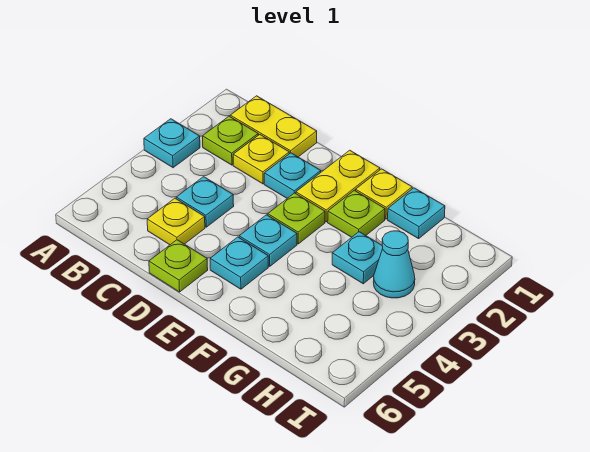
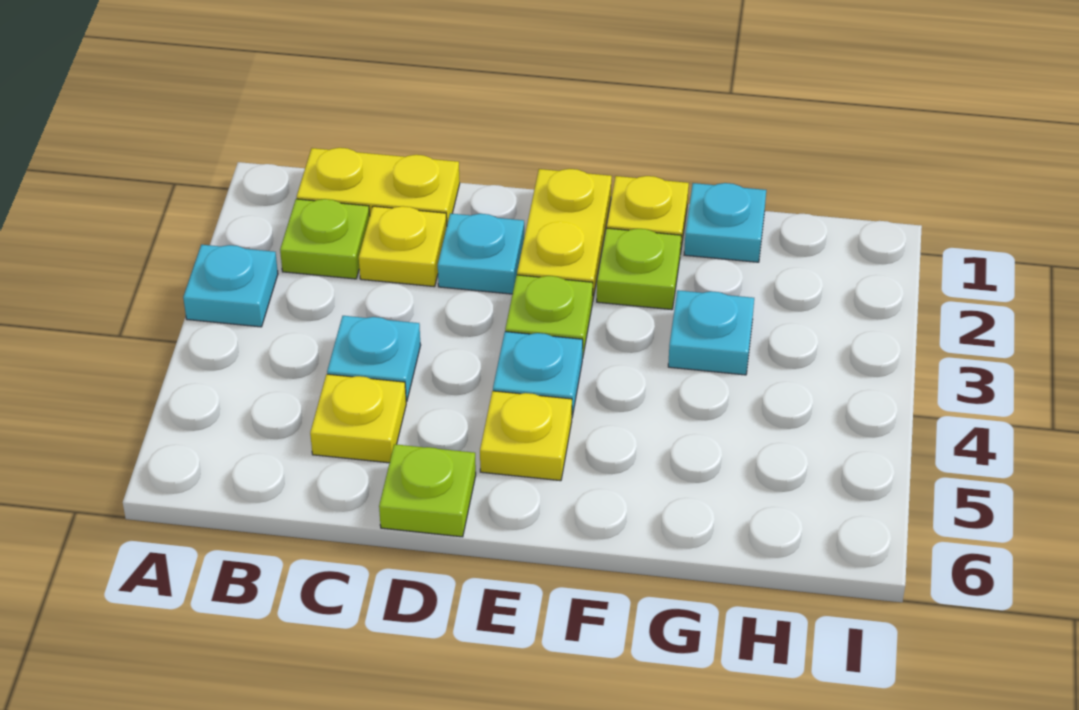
cyan plate E5 level 1 -> yellow plate E5 level 1
cyan cone H3 level 1 -> none

